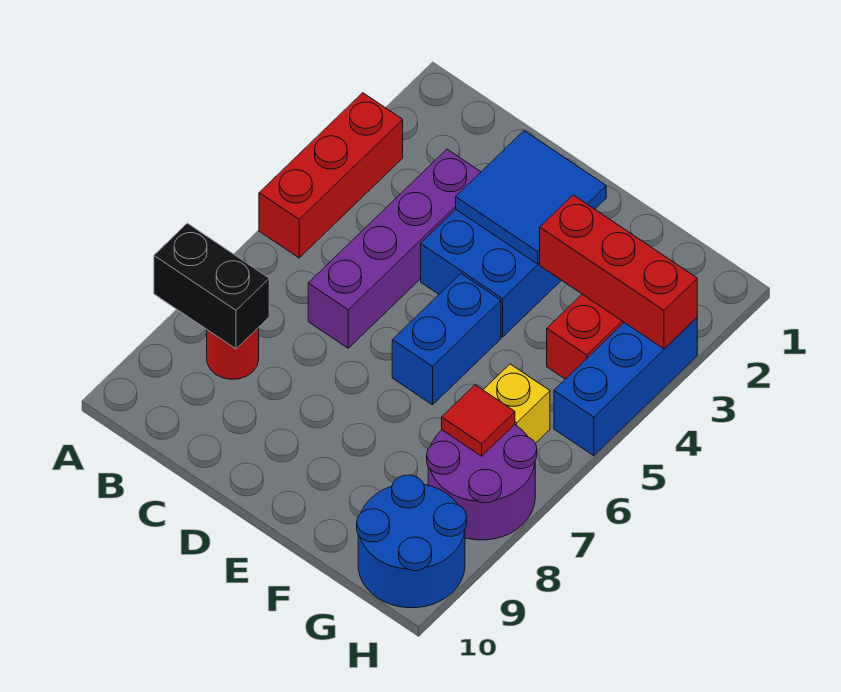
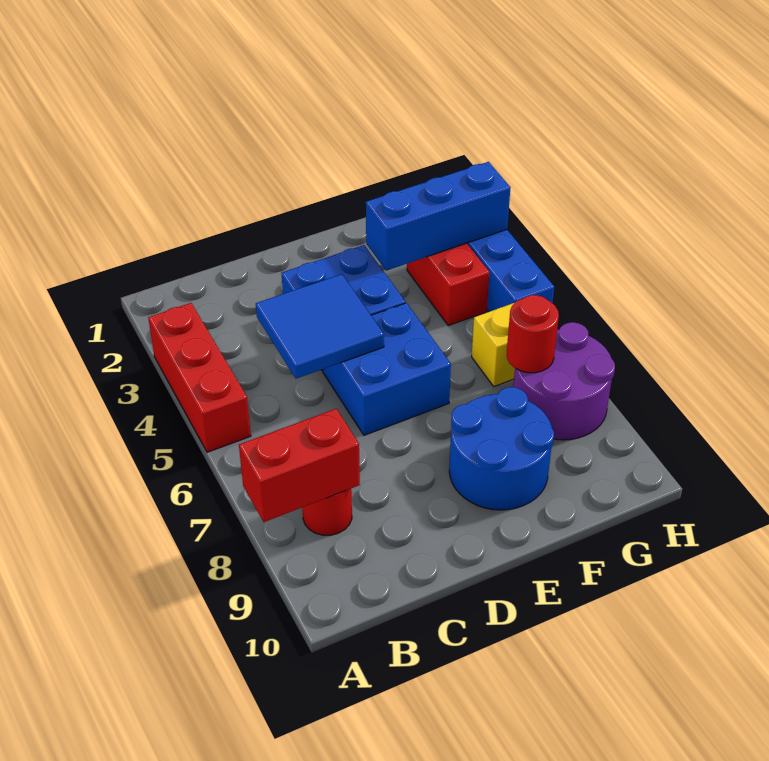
black brick A8:B8 level 2 -> red brick A8:B8 level 2
purple brick C3:C6 level 1 -> none
blue tile D2:E3 level 2 -> blue tile C4:D5 level 2
blue brick E5:E6 level 1 -> blue brick D5:E6 level 1
red brick F3:H3 level 2 -> blue brick F3:H3 level 2
red tile G7 level 2 -> red round brick G7 level 2
blue round brick G9:H10 level 1 -> blue round brick E8:F9 level 1

